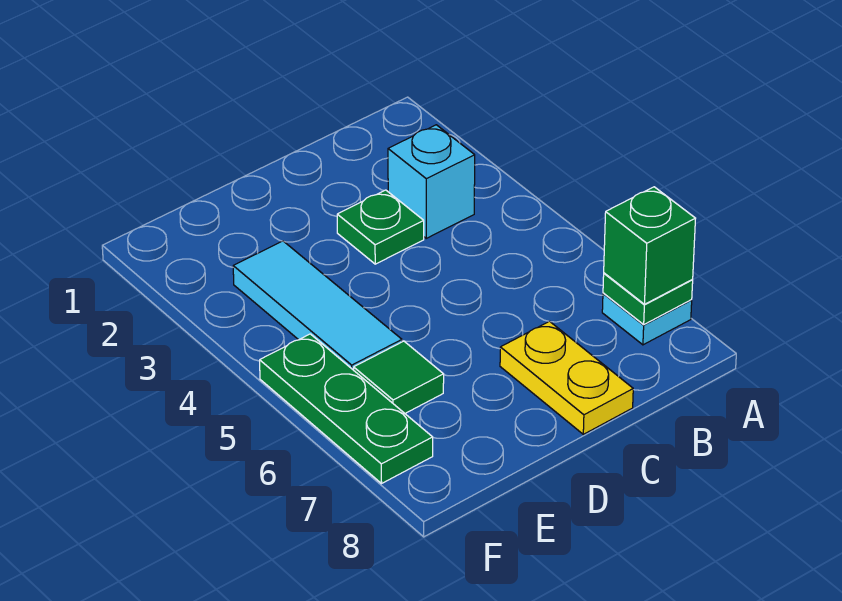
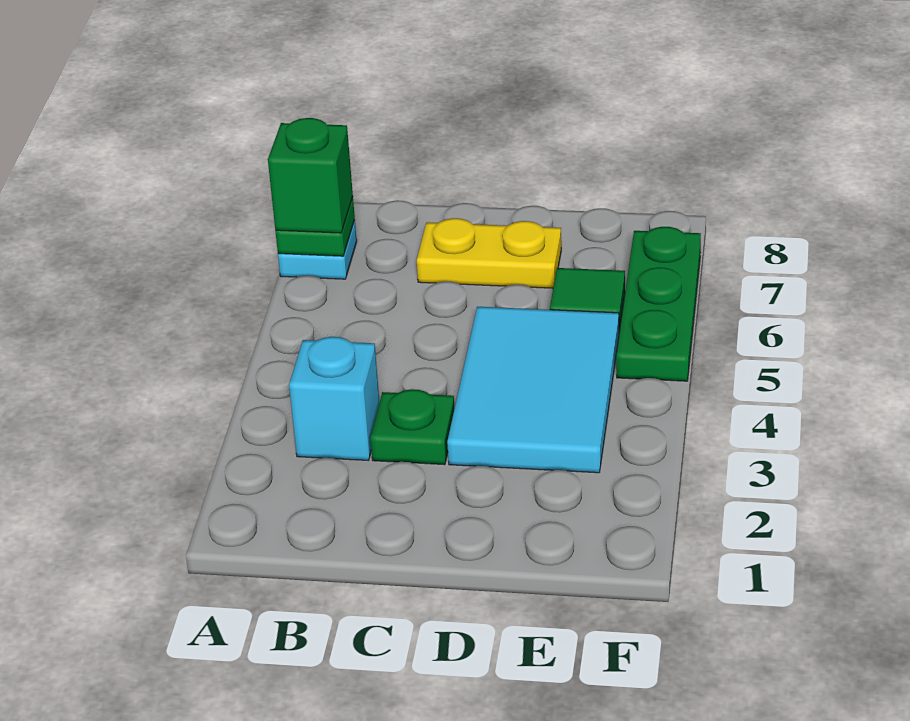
yellow plate C7:C8 level 1 -> yellow plate C7:D7 level 1
cyan tile E3:E5 level 1 -> cyan tile D3:E5 level 1

